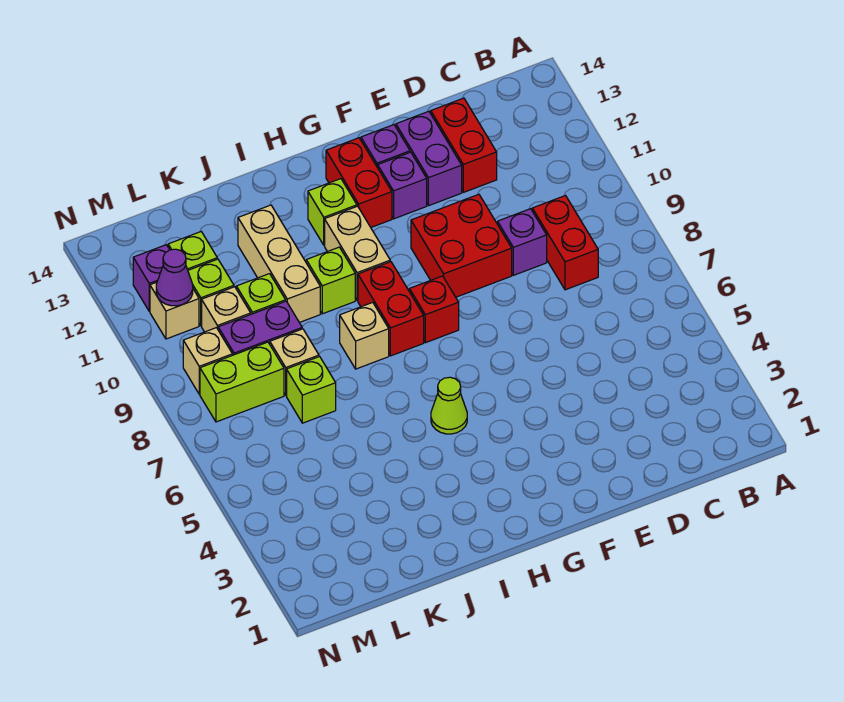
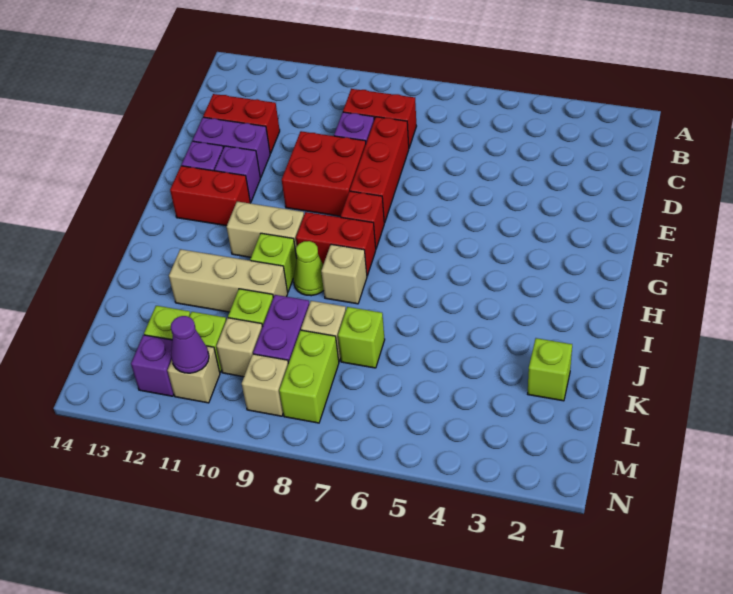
none -> red brick D8:F8 level 1
lime cone H5 level 1 -> lime cone I9 level 1
lime brick H12 level 1 -> lime brick K2 level 1

